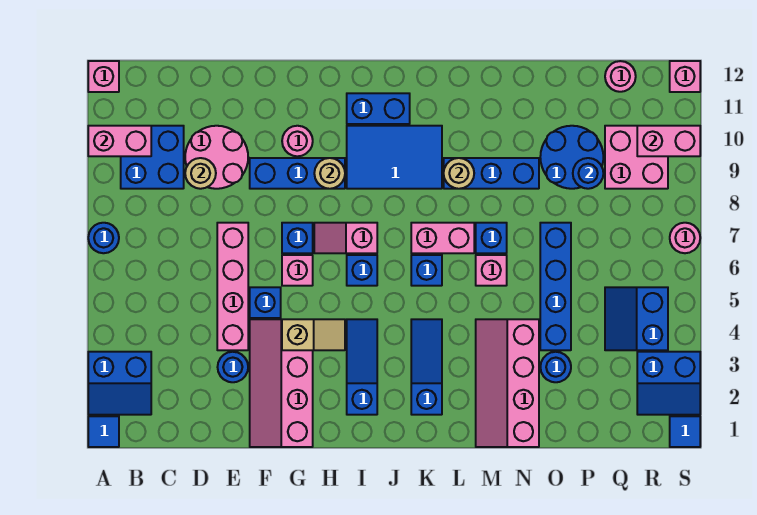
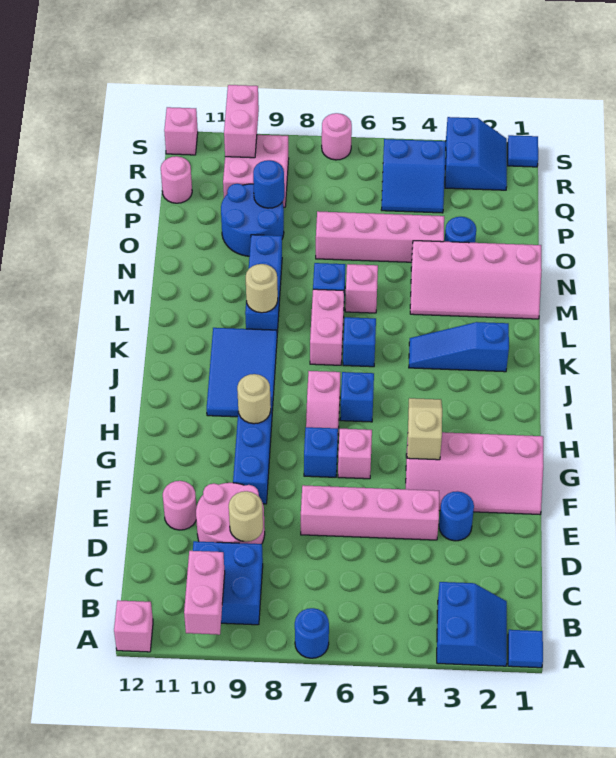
blue brick F5 level 1 -> none
pink round brick G10 level 1 -> pink round brick E11 level 1
blue slope I2:I4 level 1 top 2 -> none
blue brick I11:J11 level 1 -> none
blue brick O4:O7 level 1 -> pink brick O4:O7 level 1

